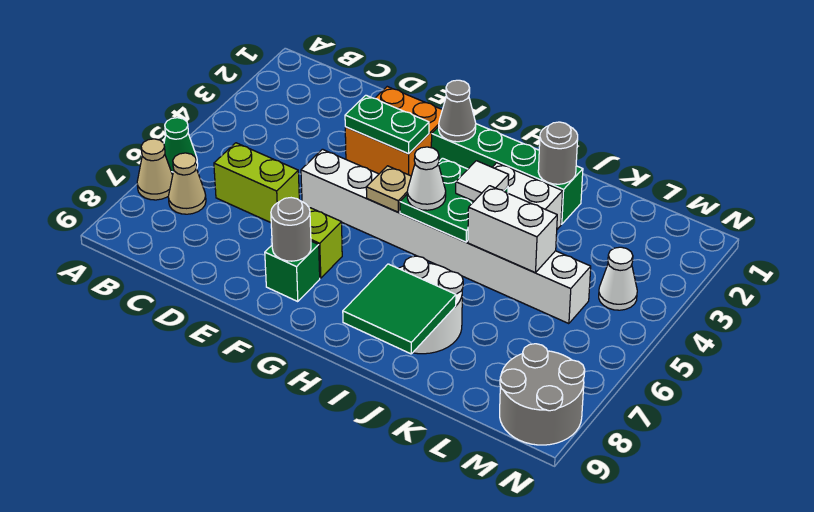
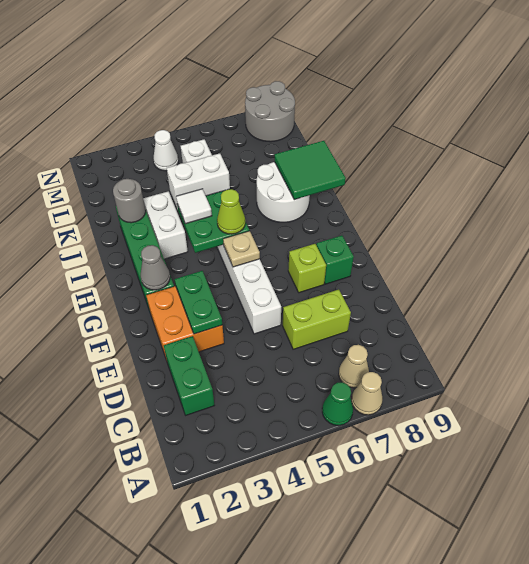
none -> green brick C2:D2 level 1
lime brick C6:D6 level 1 -> lime brick D6:D7 level 1
grey round brick F8 level 2 -> none
white cone H5 level 3 -> lime cone H5 level 3
white brick J5:K5 level 2 -> white brick J4:J5 level 2

